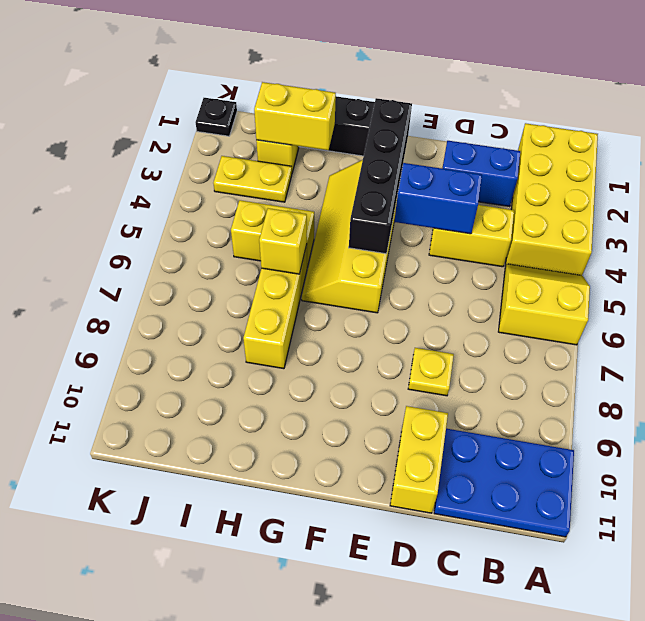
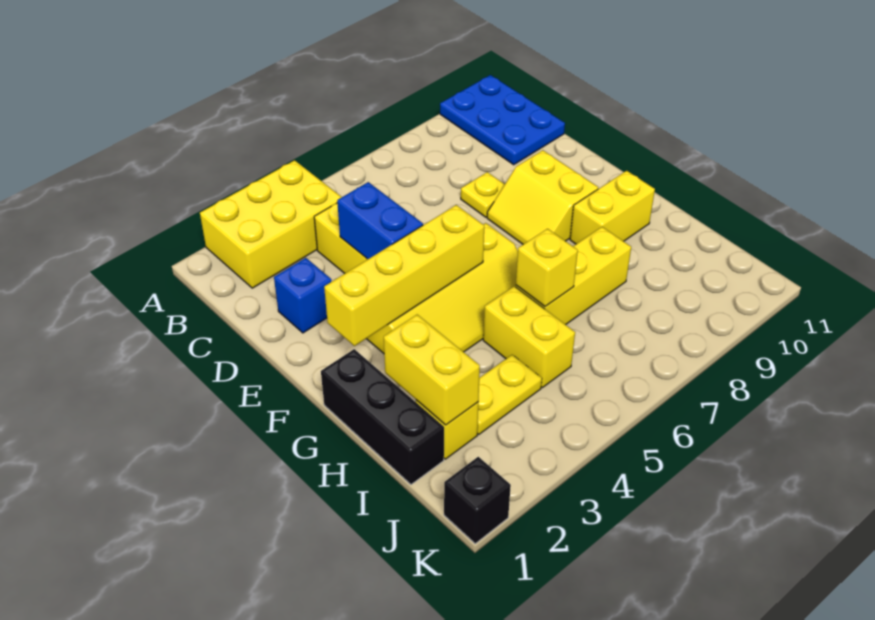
yellow brick A1:B4 level 1 -> yellow brick A2:B4 level 1
yellow slope A5:B6 level 1 top 6 -> yellow slope E8:F9 level 1 top 9
blue brick C2:D2 level 1 -> blue brick D2 level 1
yellow brick D10:D11 level 1 -> yellow brick G9:G10 level 1
black brick F2:F5 level 2 -> yellow brick F2:F5 level 2
yellow plate I3:J3 level 1 -> yellow plate I3:I4 level 1
black plate K1 level 1 -> black brick K1 level 1

